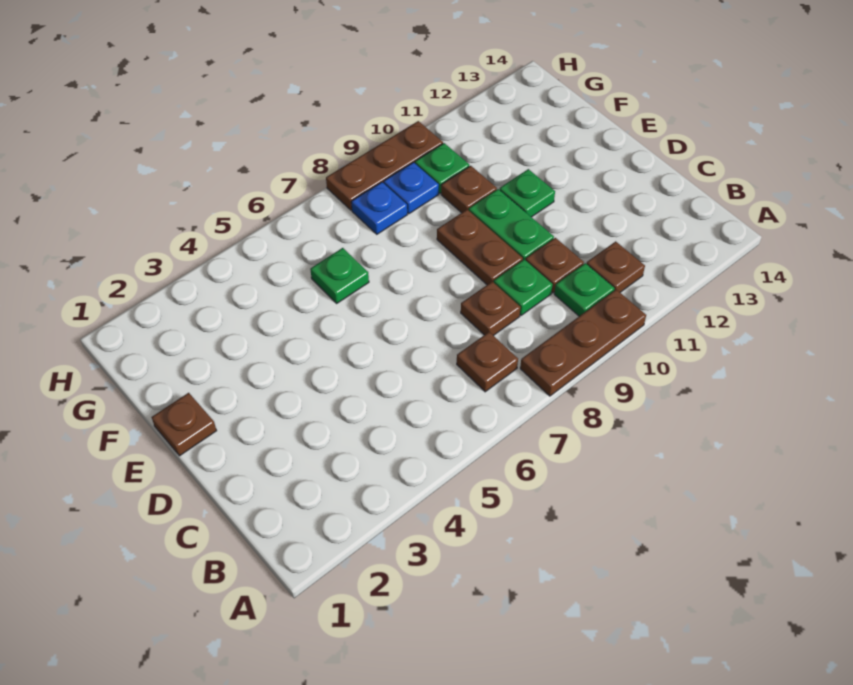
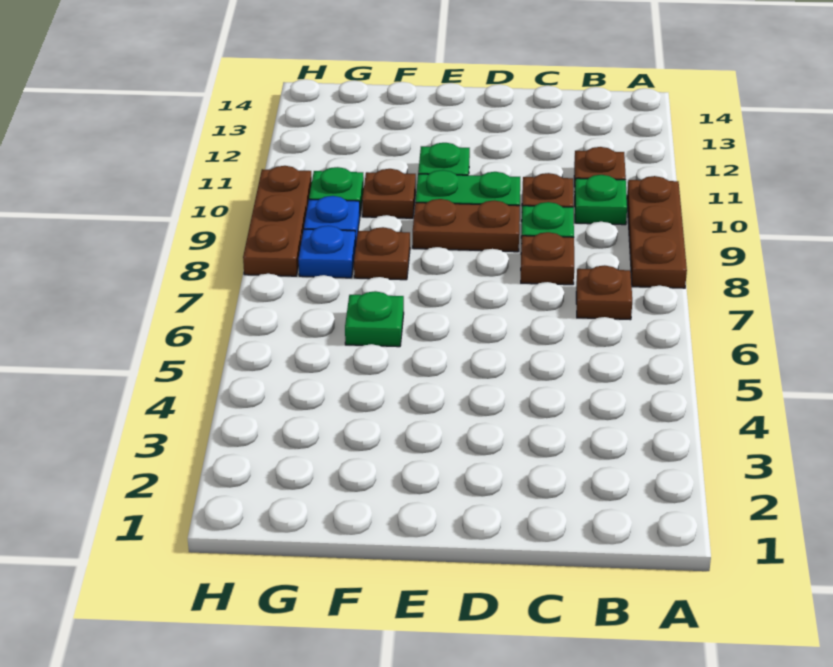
brown plate E1 level 1 -> brown plate F8 level 1

